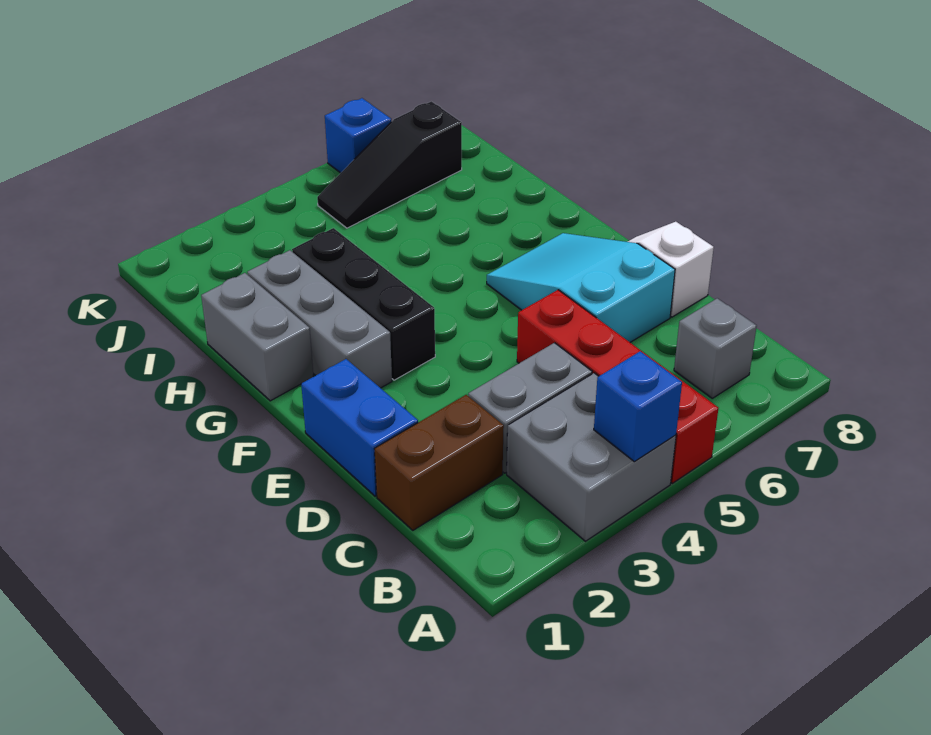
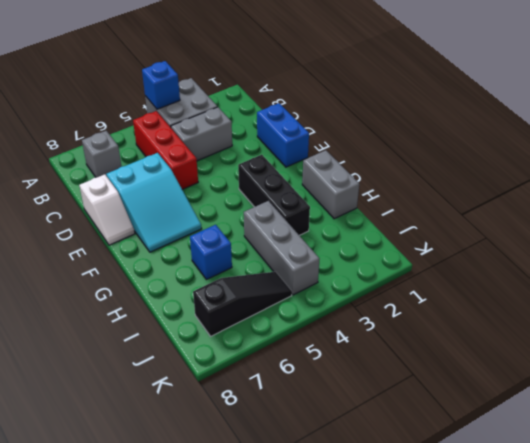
red brick A5:D5 level 1 -> red brick B5:D5 level 1
brown brick C1:C2 level 1 -> none
grey brick F2:H2 level 1 -> grey brick H4:J4 level 1
blue brick K6 level 1 -> blue brick H6 level 1

